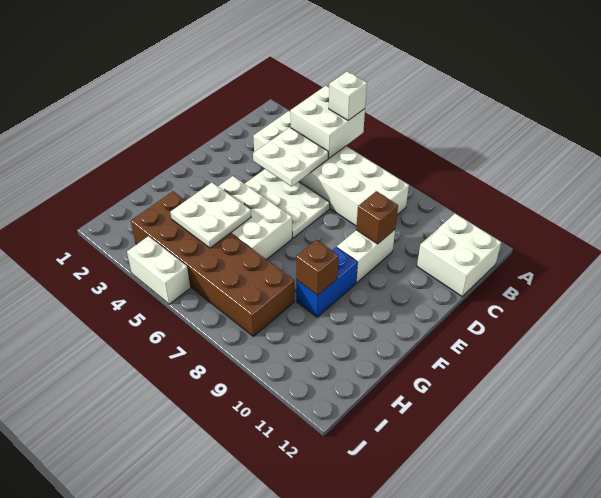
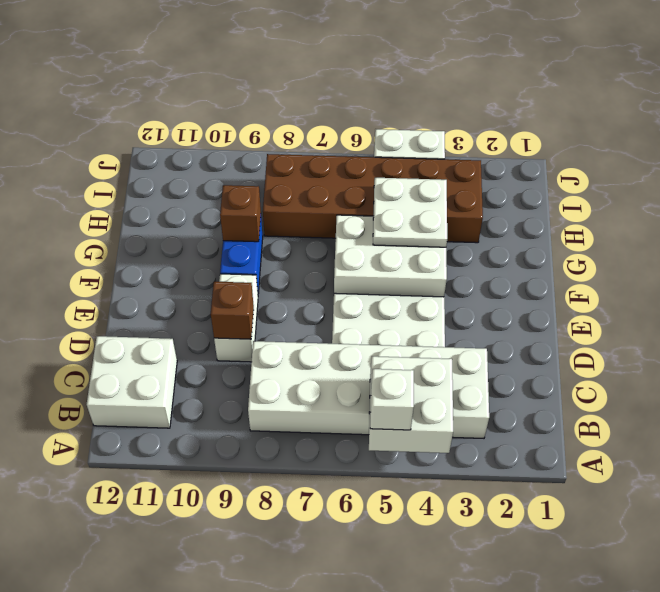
white plate C4:D5 level 2 -> none

